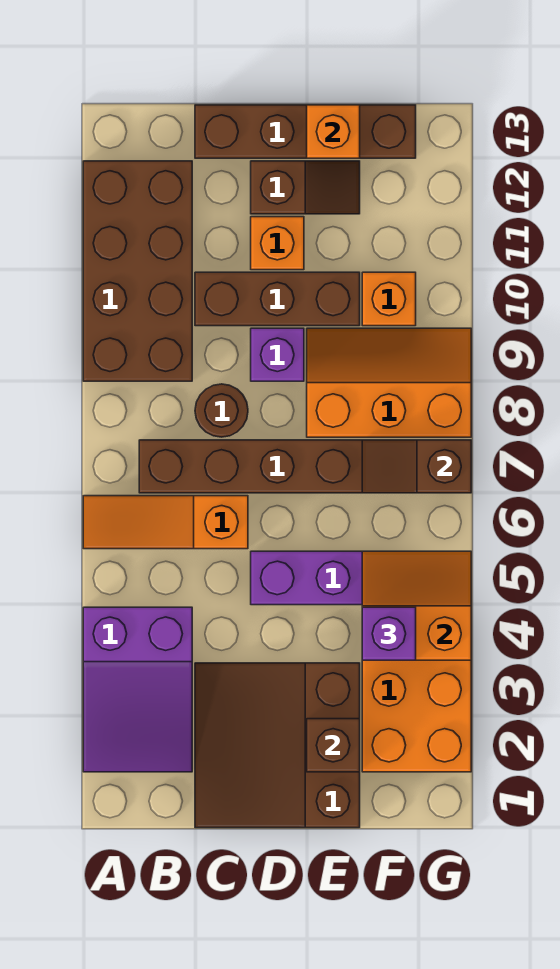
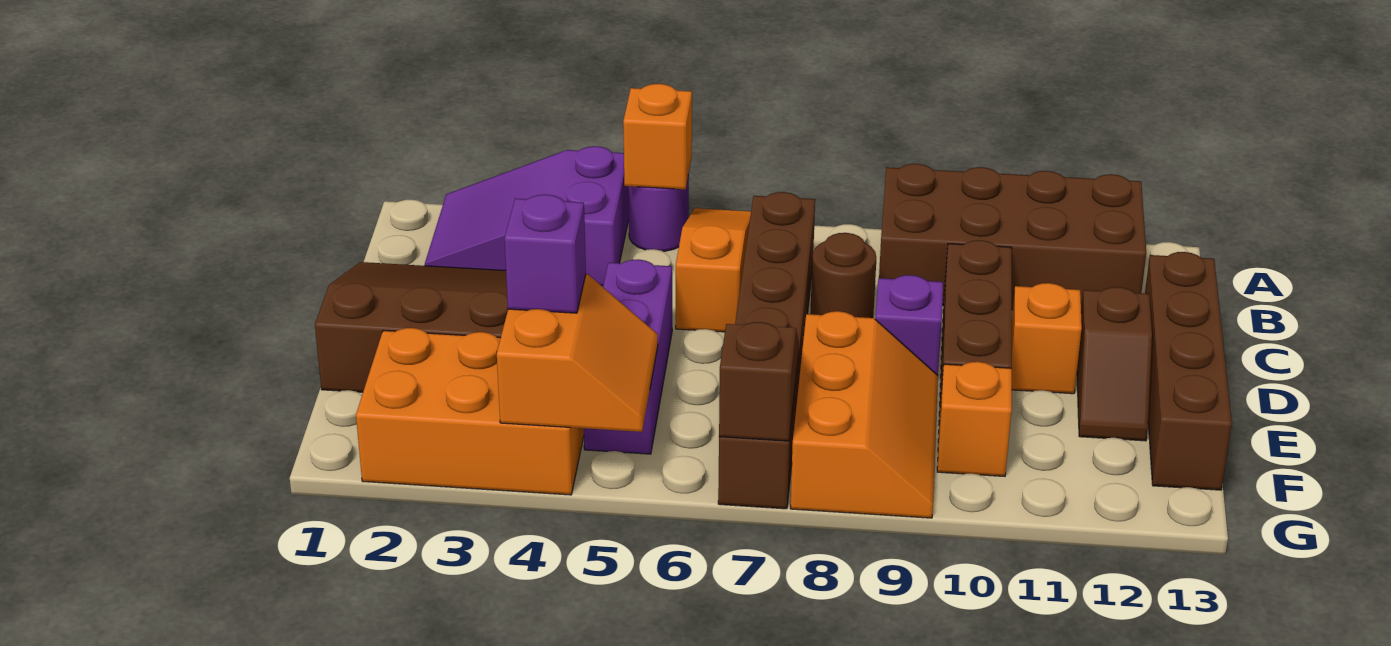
none -> purple round brick A5 level 1
brown brick E2 level 2 -> none
orange brick E13 level 2 -> orange brick A5 level 2

